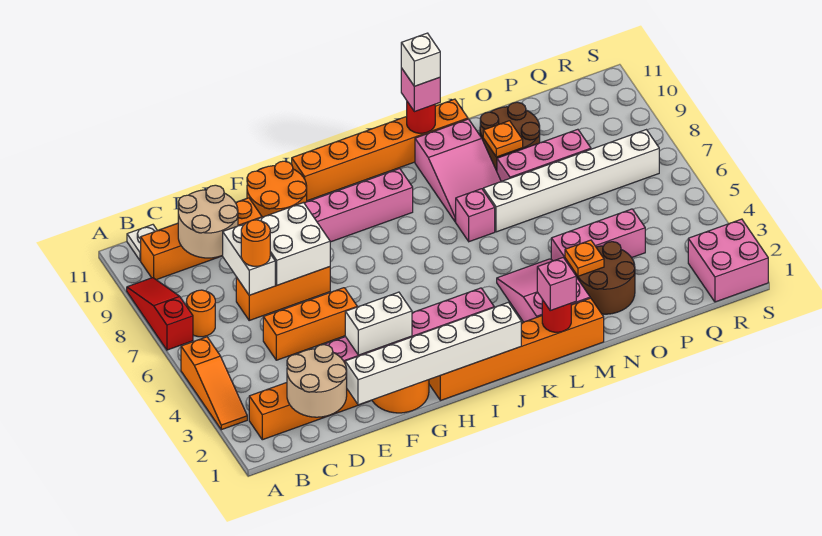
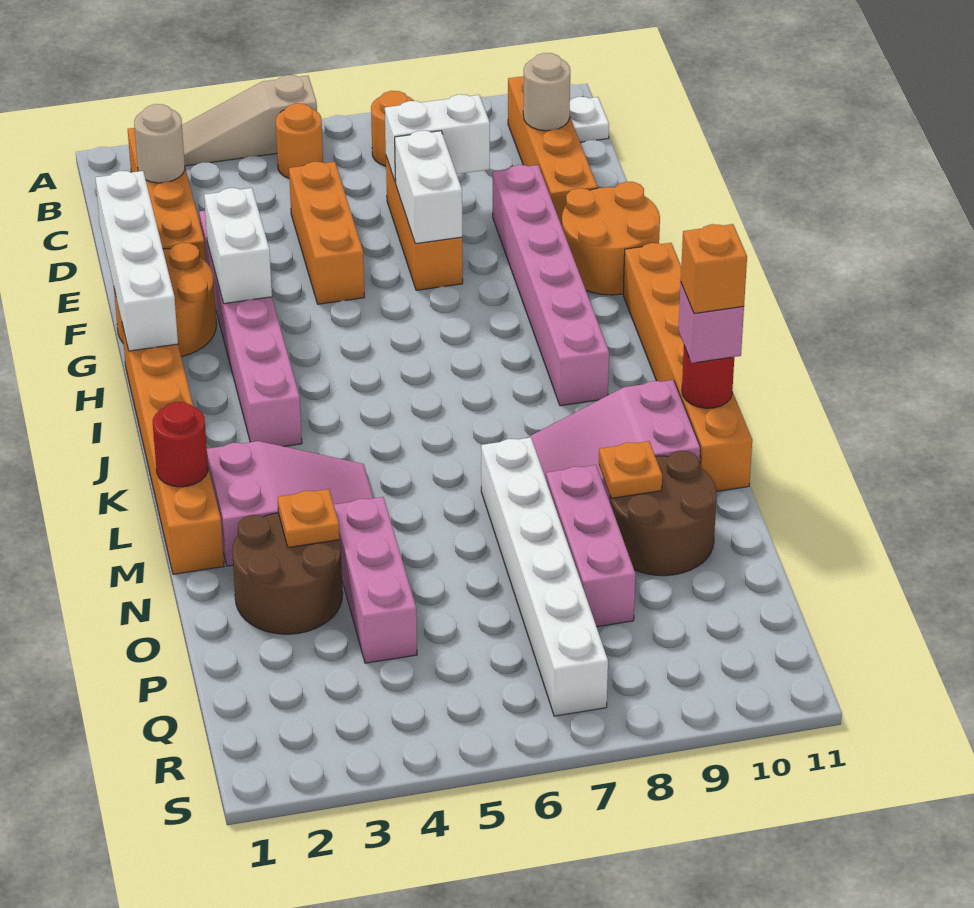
orange slope A3:A5 level 1 top 5 -> tan slope A3:A5 level 1 top 5
red slope A7:A9 level 1 top 7 -> none
tan round brick C1:D2 level 2 -> tan round brick C2 level 2
tan round brick C9:D10 level 2 -> tan round brick C10 level 2
orange round brick D7 level 3 -> orange round brick B5 level 1
white brick E1:J1 level 2 -> white brick E1:H1 level 2
white brick E7:F8 level 2 -> white brick E7:F7 level 2
pink brick L1 level 3 -> none
pink brick L7 level 1 -> none
white brick L11 level 4 -> orange brick L11 level 4
pink brick R1:S2 level 1 -> none

